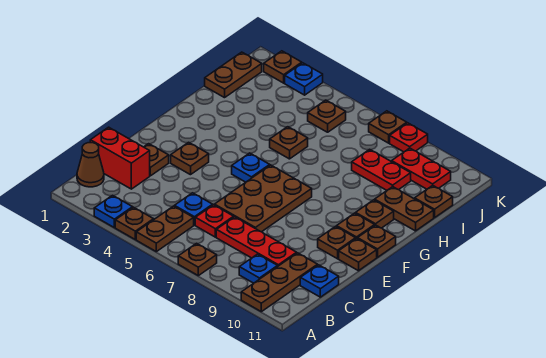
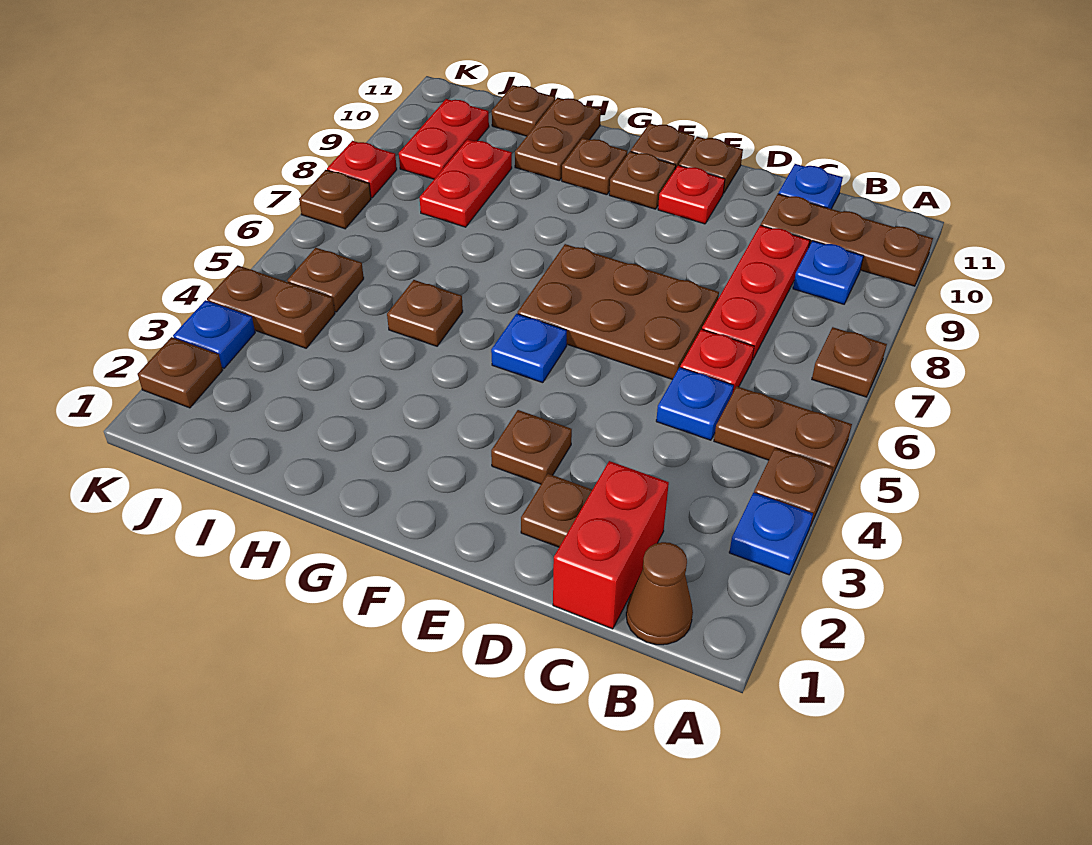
brown plate E10 level 1 -> red plate E10 level 1
brown plate I1:J1 level 1 -> brown plate J4:K4 level 1

